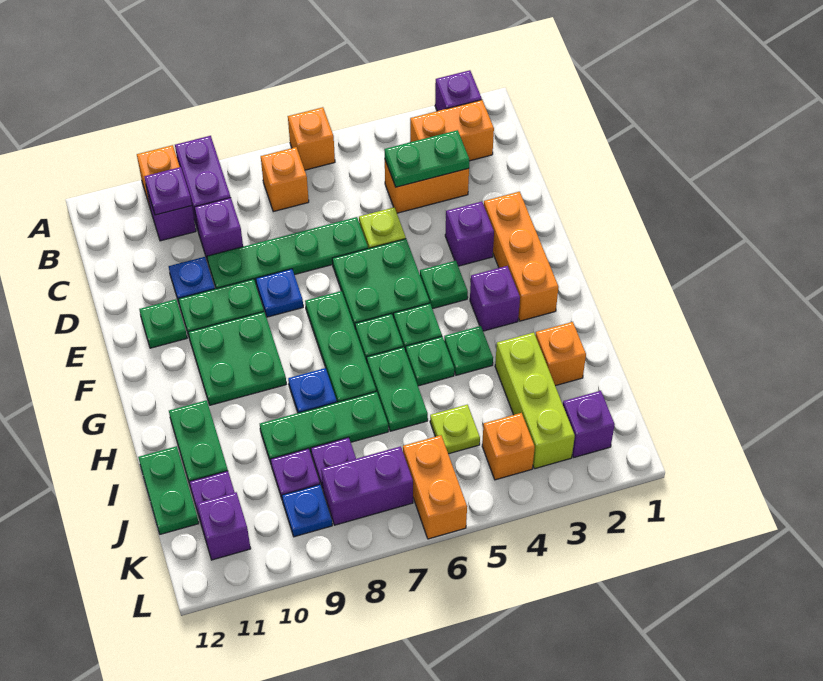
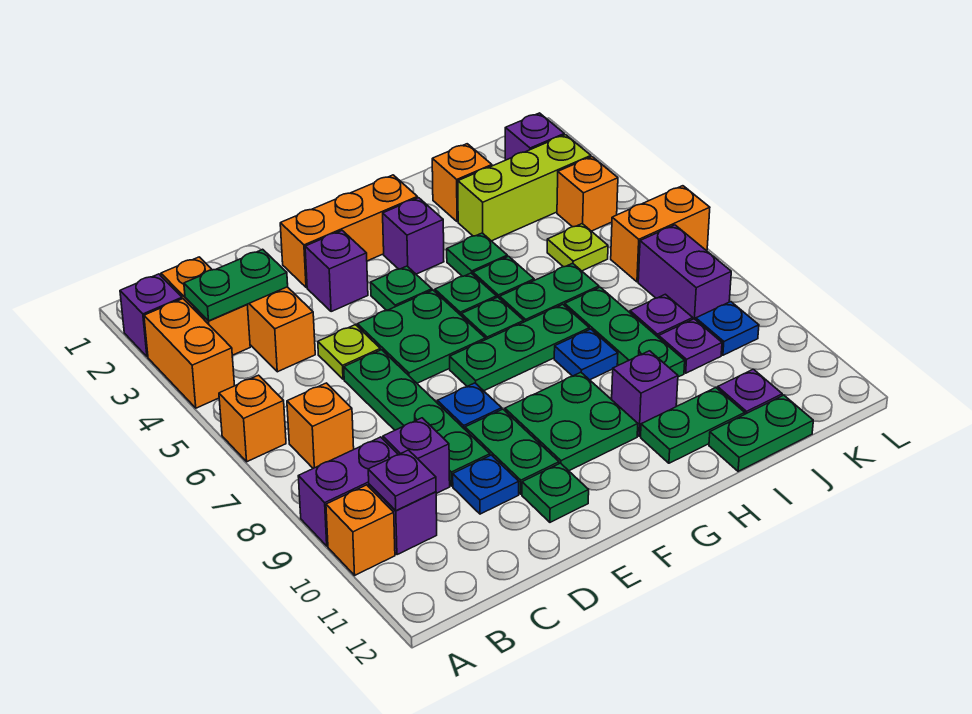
none -> orange brick A3:A4 level 1
green plate C3:C4 level 2 -> green plate B3:C3 level 2
purple brick K11 level 1 -> purple brick H10 level 1

